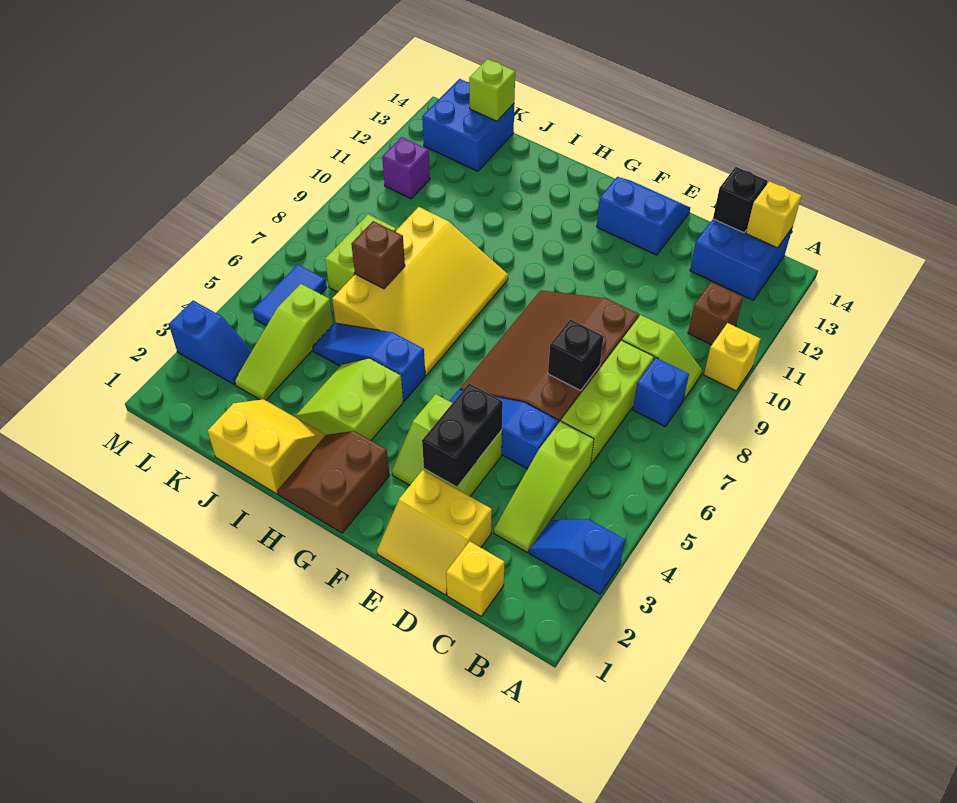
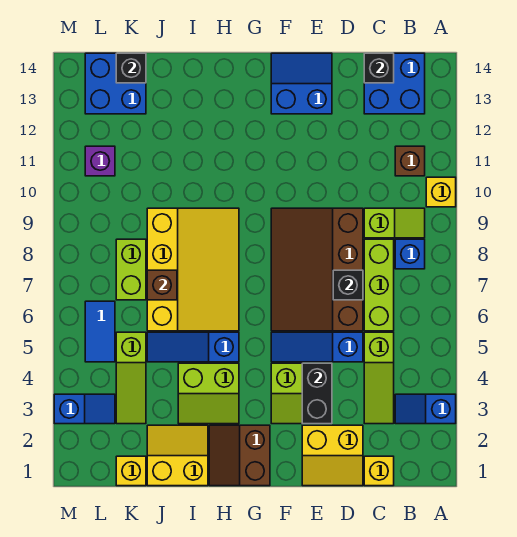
yellow brick B14 level 2 -> yellow brick K1 level 1
lime slope H3:I4 level 1 top H -> lime slope H3:I4 level 1 top 4
lime brick K14 level 2 -> black brick K14 level 2

